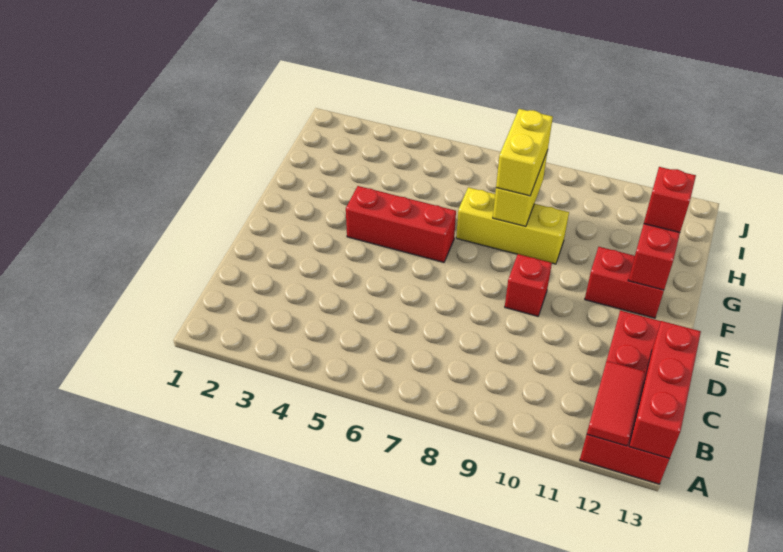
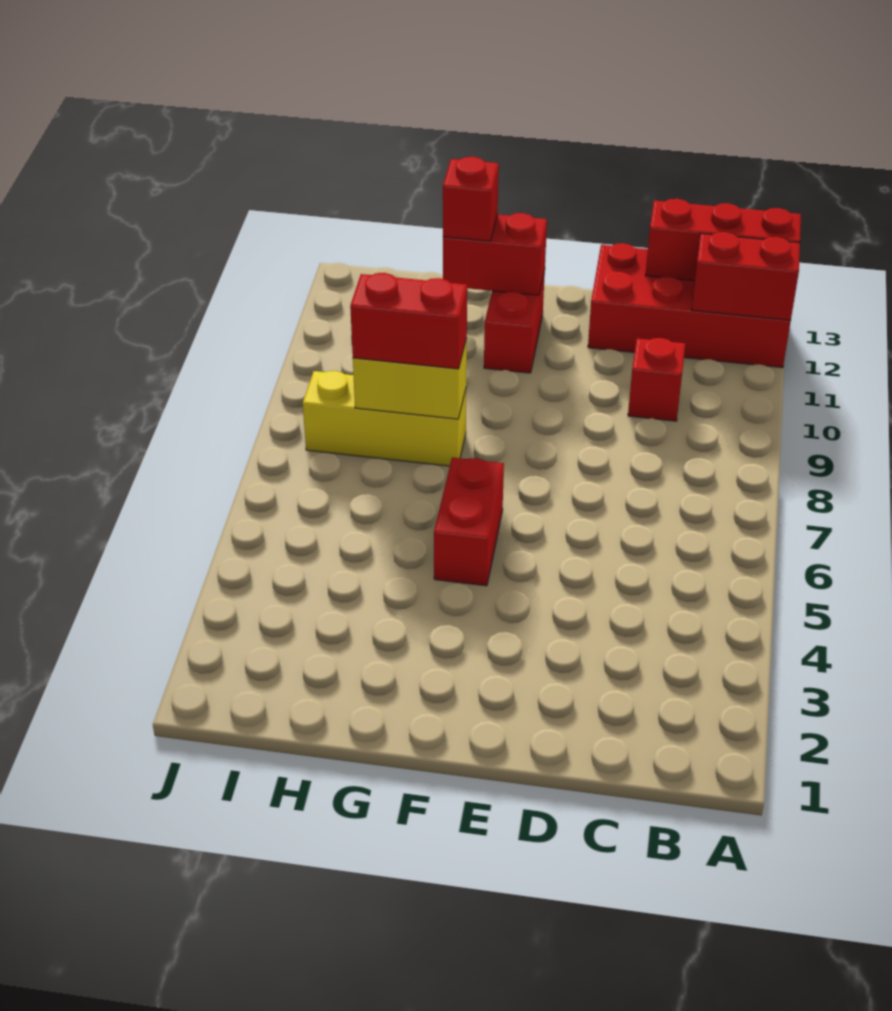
red tile A12:B12 level 2 -> red brick A12:B12 level 2
red brick E9 level 1 -> red brick C10 level 1
red brick F4:F6 level 1 -> red brick F5:F6 level 1
yellow brick G7:G9 level 1 -> yellow brick G8:I8 level 1
yellow brick G8:H8 level 3 -> red brick G8:H8 level 3

